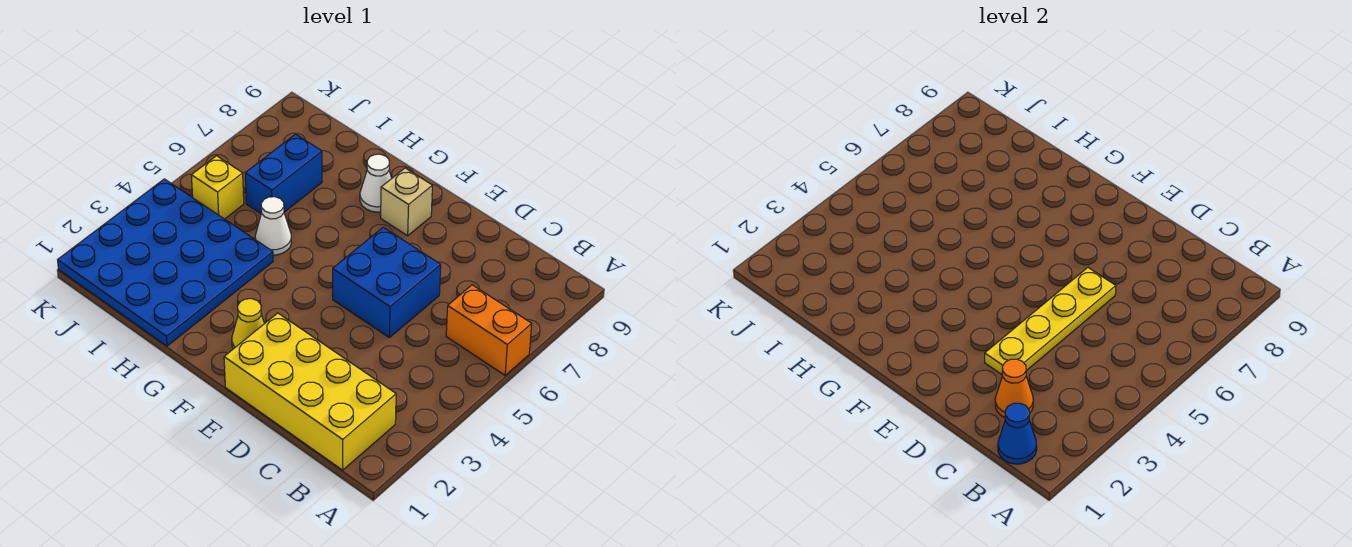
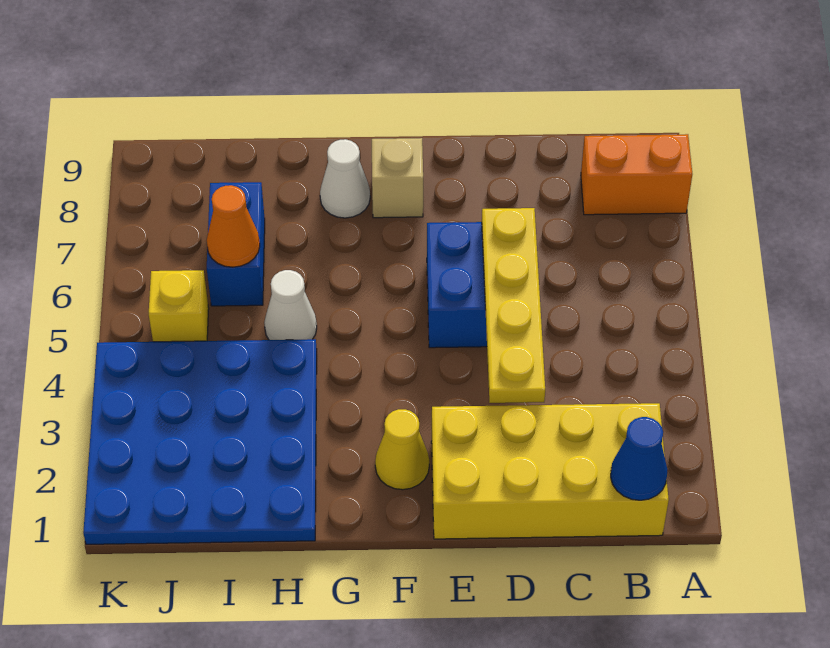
orange brick A6:B6 level 1 -> orange brick A8:B8 level 1
orange cone C2 level 2 -> orange cone I6 level 2

